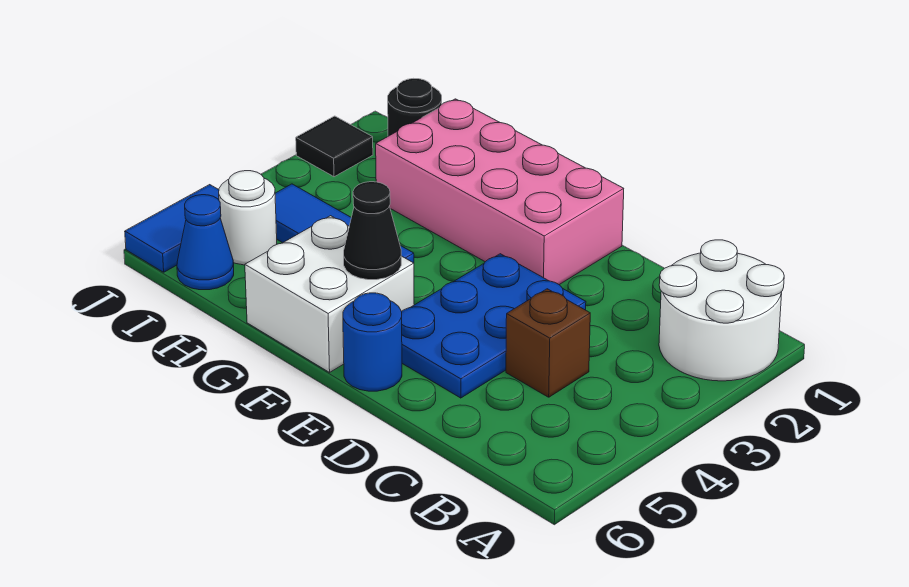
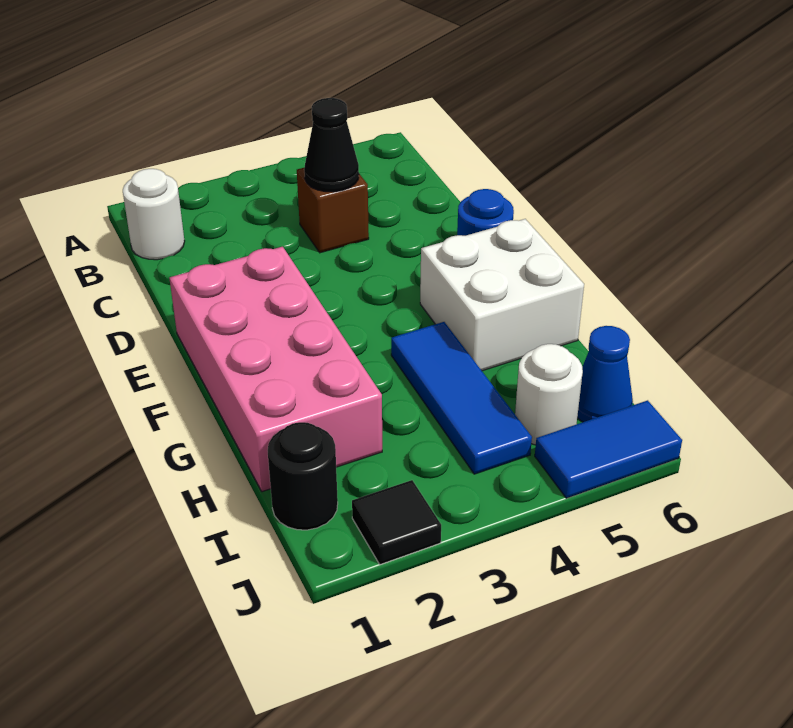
white round brick A1:B2 level 1 -> white round brick B1 level 1
blue plate D3:E5 level 1 -> none
black cone F5 level 2 -> black cone C4 level 2

